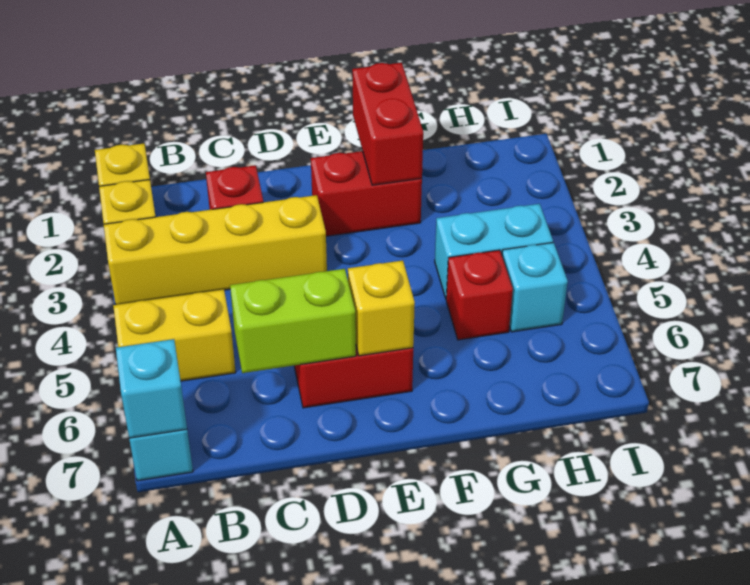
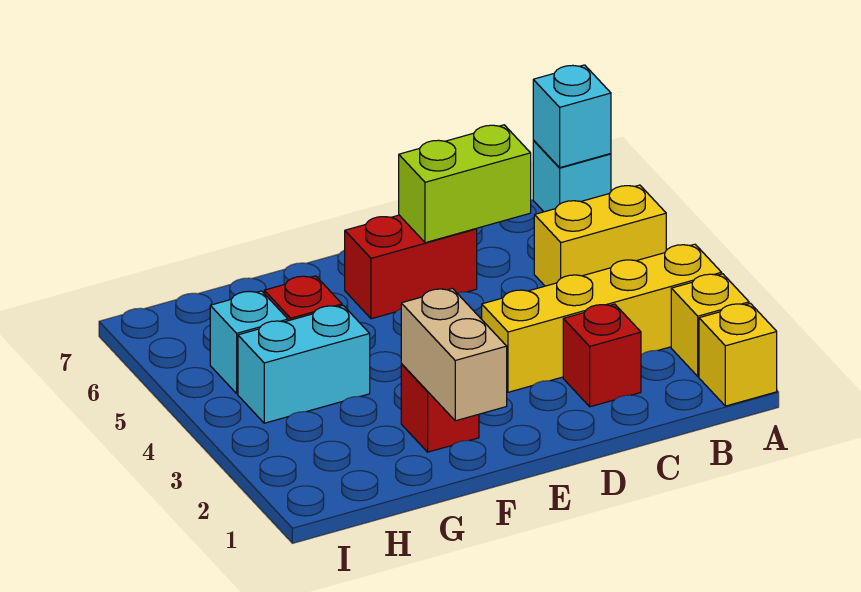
red brick E2:F2 level 1 -> red brick F2 level 1
yellow brick E6 level 2 -> none
red brick F1:F2 level 2 -> tan brick F1:F2 level 2

